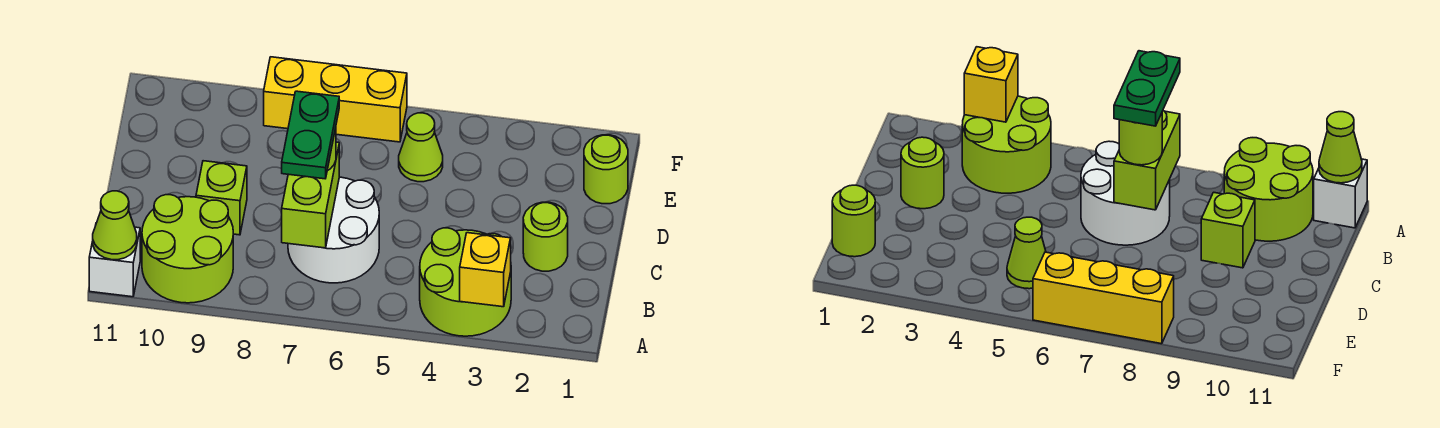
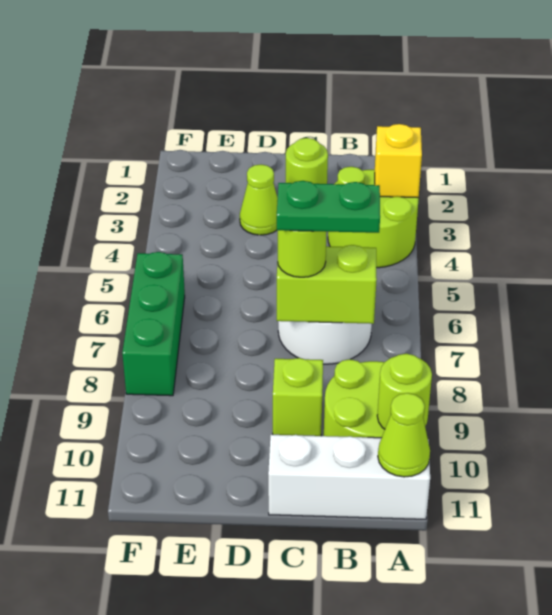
white brick A11 level 1 -> white brick A11:C11 level 1
lime round brick E1 level 1 -> lime round brick A10 level 2
lime cone E5 level 1 -> lime cone D3 level 1
yellow brick F6:F8 level 1 -> green brick F6:F8 level 1

